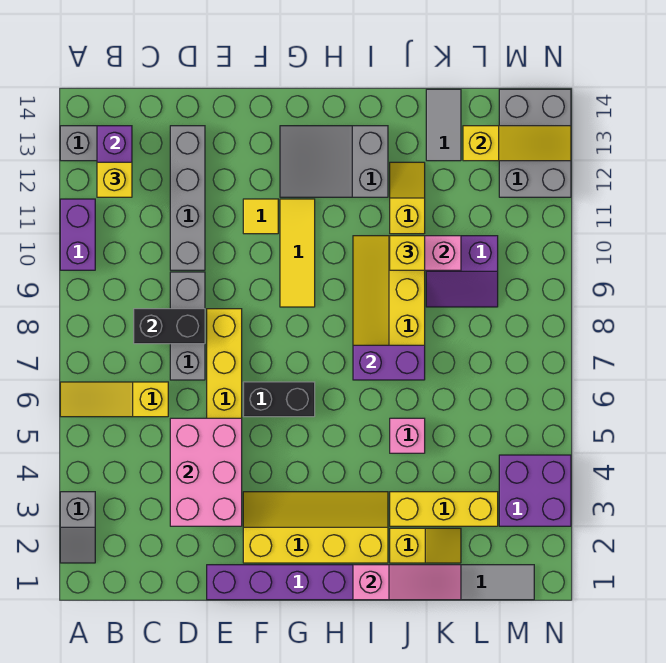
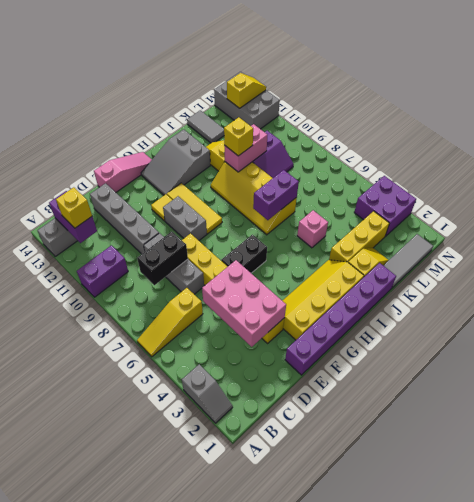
purple brick A10:A11 level 1 -> purple brick A10:B10 level 1
none -> grey brick F9:F10 level 1
pink slope I1:K1 level 2 top I -> pink slope E14:G14 level 1 top E
yellow slope L13:N13 level 2 top L -> yellow slope M13:N13 level 2 top M

